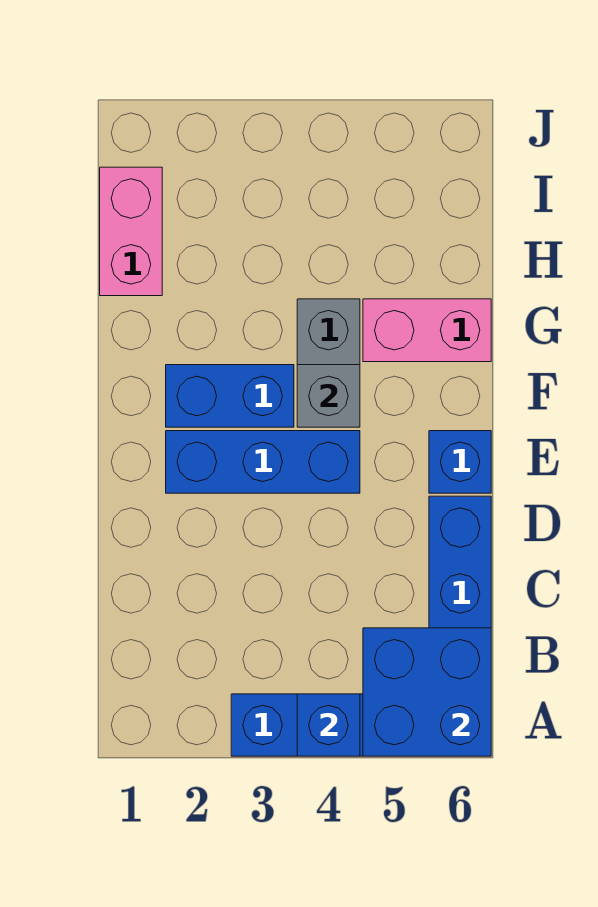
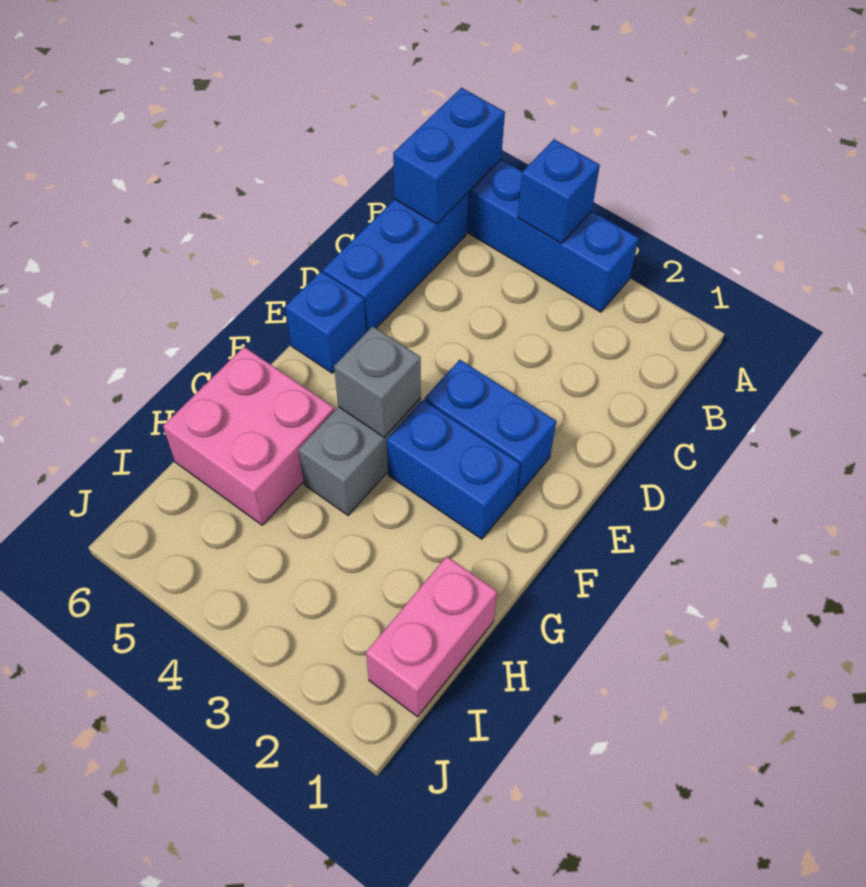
blue brick A5:B6 level 2 -> blue brick A6:B6 level 2
blue brick E2:E4 level 1 -> blue brick E2:E3 level 1
pink brick G5:G6 level 1 -> pink brick G5:H6 level 1

